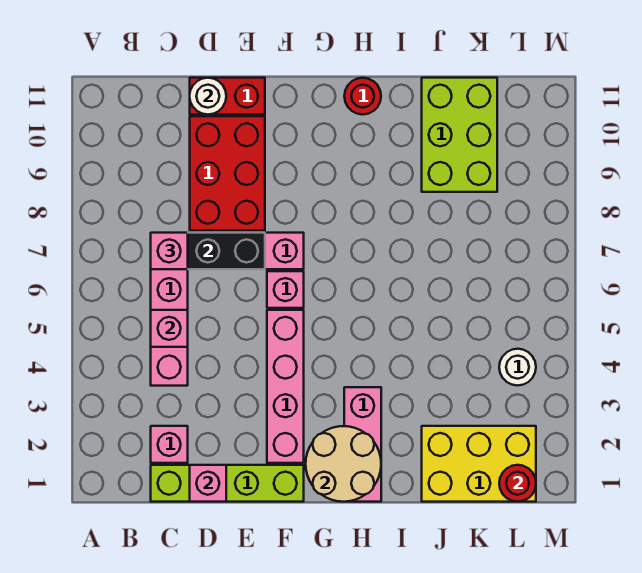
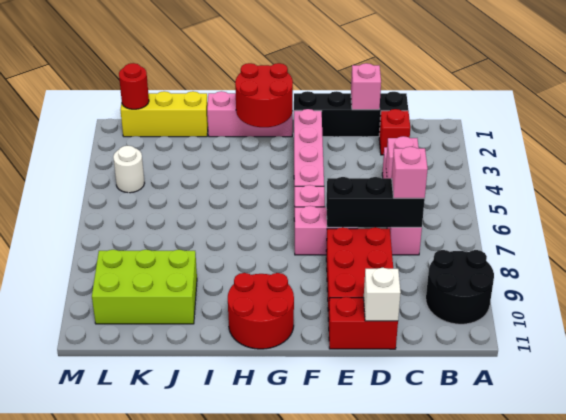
none -> black round brick A9:B10 level 1
lime brick C1:F1 level 1 -> black brick C1:F1 level 1
pink brick C2 level 1 -> red brick C2 level 1
white round brick D11 level 2 -> white brick D11 level 2
tan round brick G1:H2 level 2 -> red round brick G1:H2 level 2
pink brick H1:H3 level 1 -> pink brick G1:I1 level 1
red round brick H11 level 1 -> red round brick G10:H11 level 1
yellow brick J1:L2 level 1 -> yellow brick J1:L1 level 1
lime brick J9:K11 level 1 -> lime brick J9:L10 level 1

